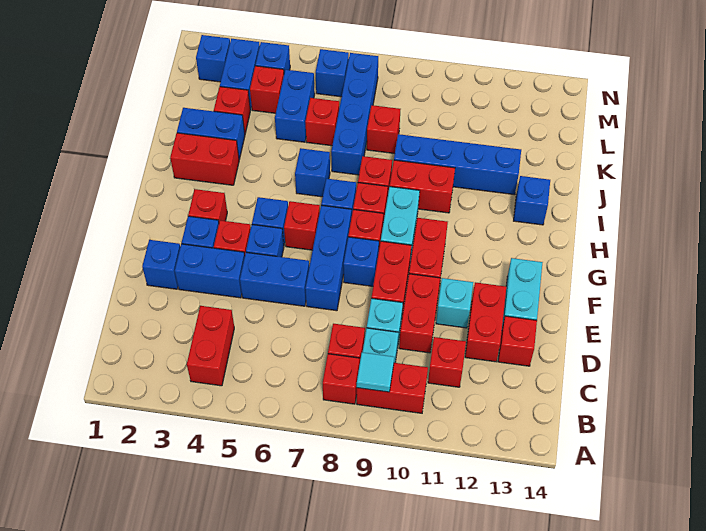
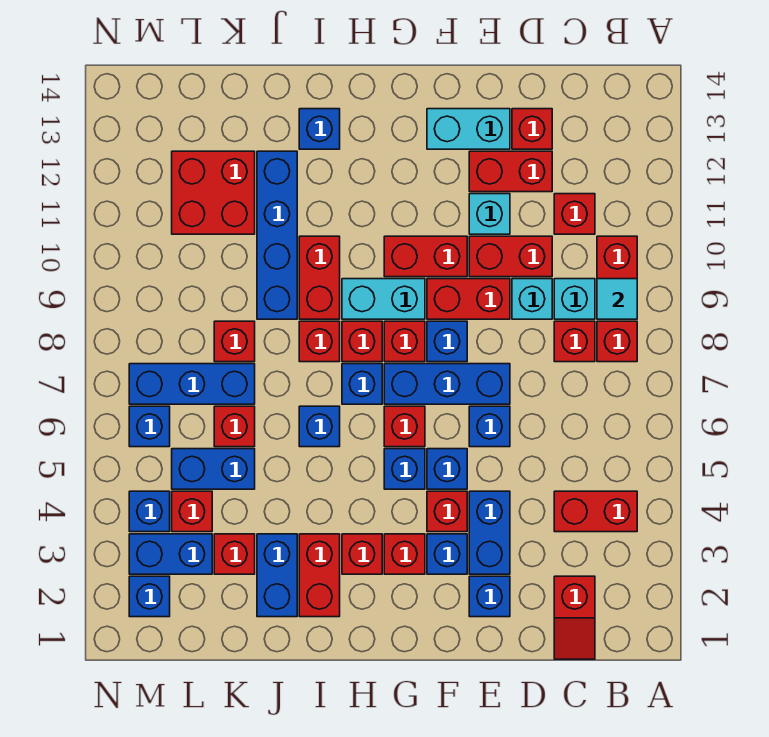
none -> red slope C1:C2 level 1 top 2
blue brick E5:E6 level 1 -> blue brick E6 level 1
none -> red brick H3 level 1
blue brick J7:M7 level 1 -> blue brick K7:M7 level 1
none -> red brick K11:L12 level 1

